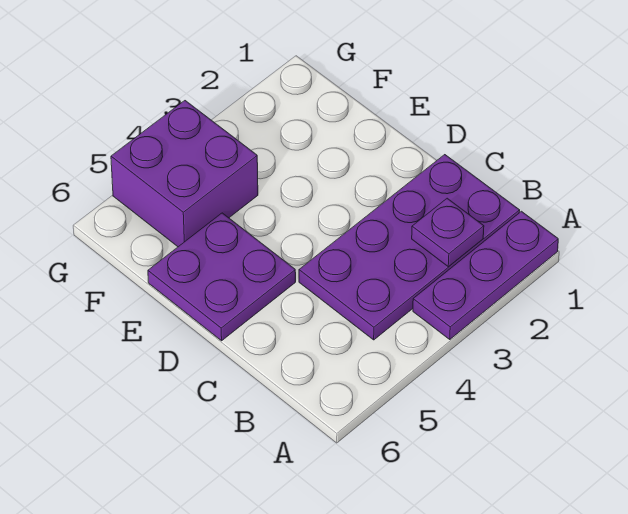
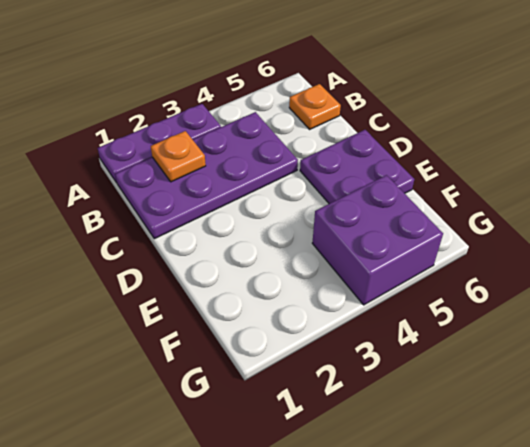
purple plate B2 level 2 -> orange plate B2 level 2
none -> orange plate B6 level 1

